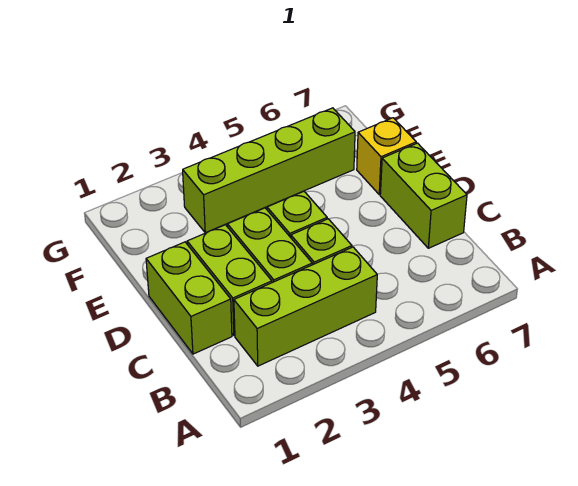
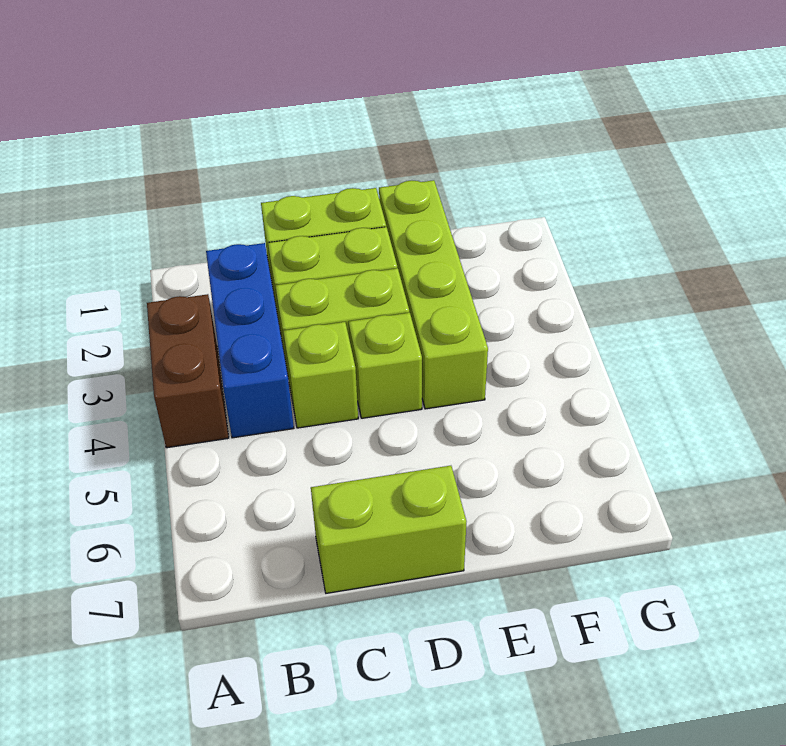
none -> brown brick A3:A4 level 1
lime brick B2:B4 level 1 -> blue brick B2:B4 level 1
yellow brick E7 level 1 -> none
lime brick F3:F6 level 1 -> lime brick E1:E4 level 1

